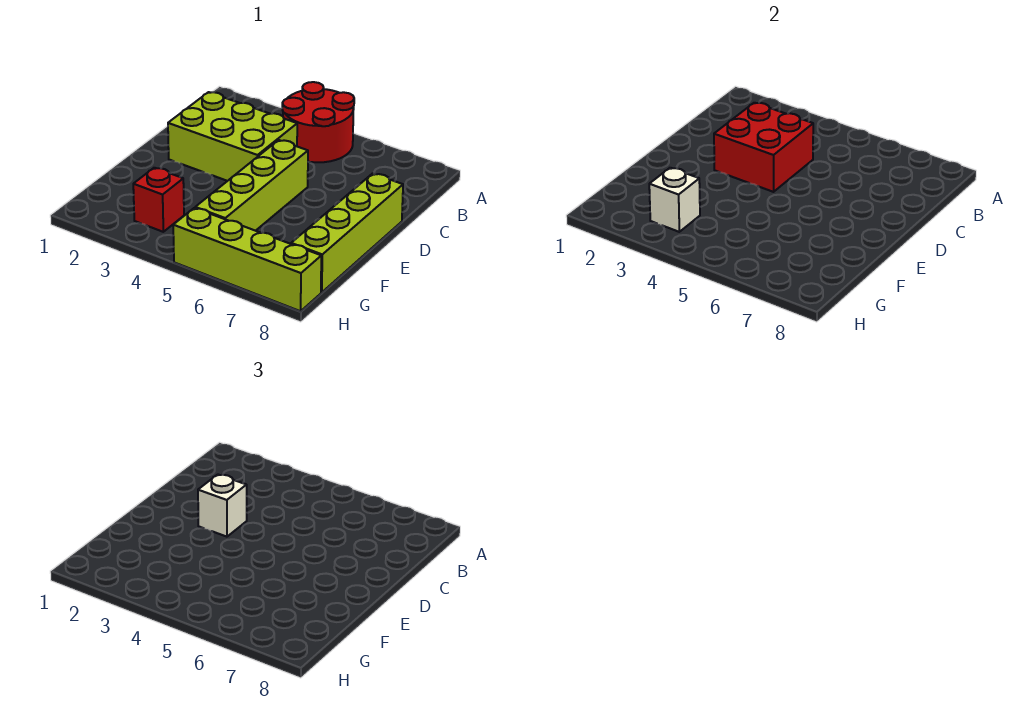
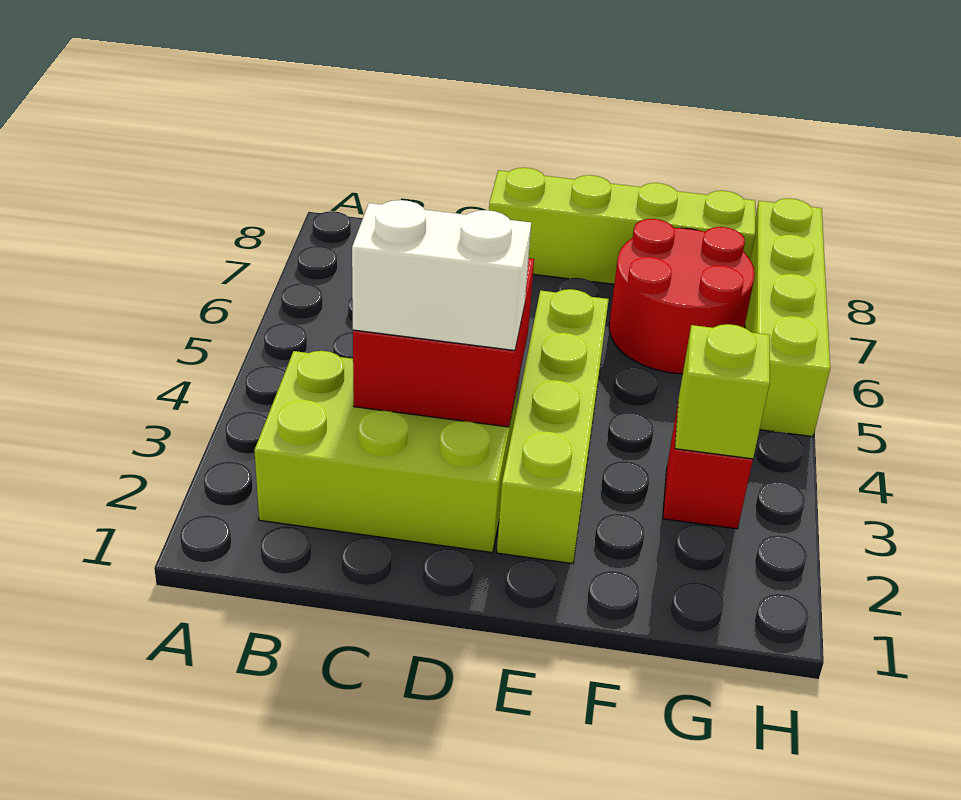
red round brick A4:B5 level 1 -> red round brick F6:G7 level 1
lime brick C2:D4 level 1 -> lime brick B2:D3 level 1
white brick D3 level 3 -> white brick C3:D3 level 3
lime brick D5:G5 level 1 -> lime brick E2:E5 level 1
white brick G3 level 2 -> lime brick G3 level 2

